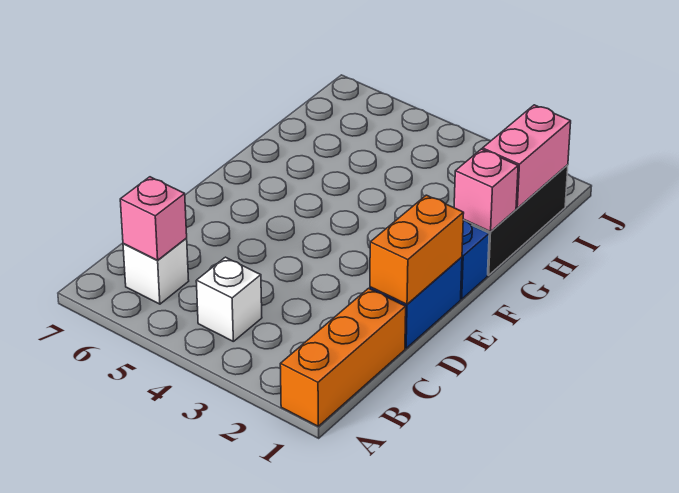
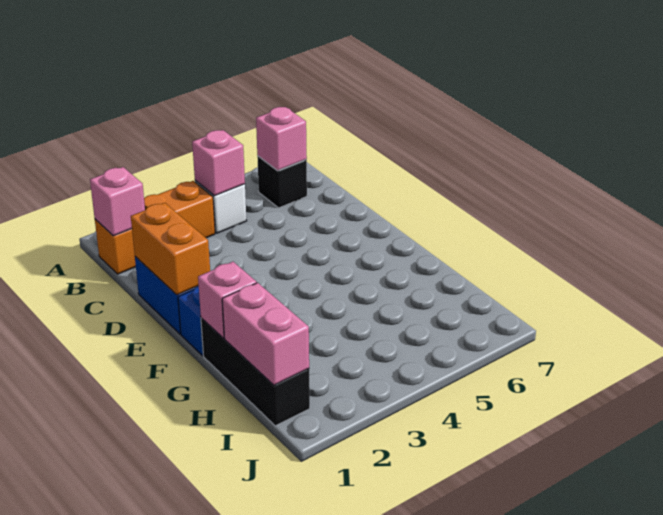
orange brick A1:C1 level 1 -> orange brick B1:B3 level 1
none -> pink brick B1 level 2
none -> pink brick B4 level 2
white brick B6 level 1 -> black brick B6 level 1

